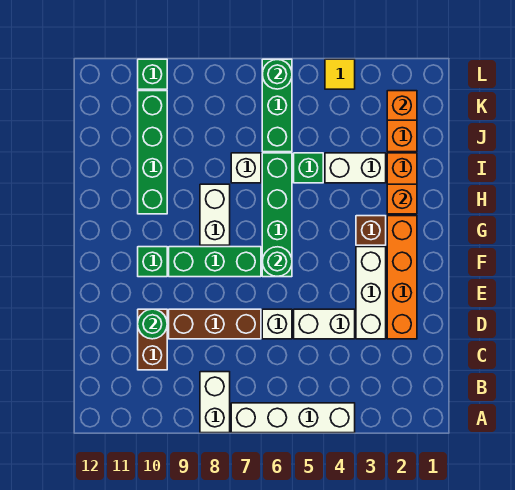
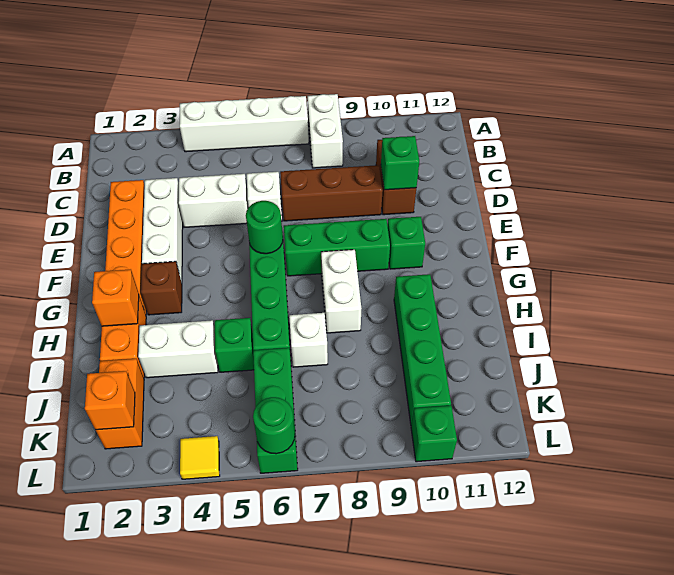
green round brick D10 level 2 -> green brick D10 level 2

